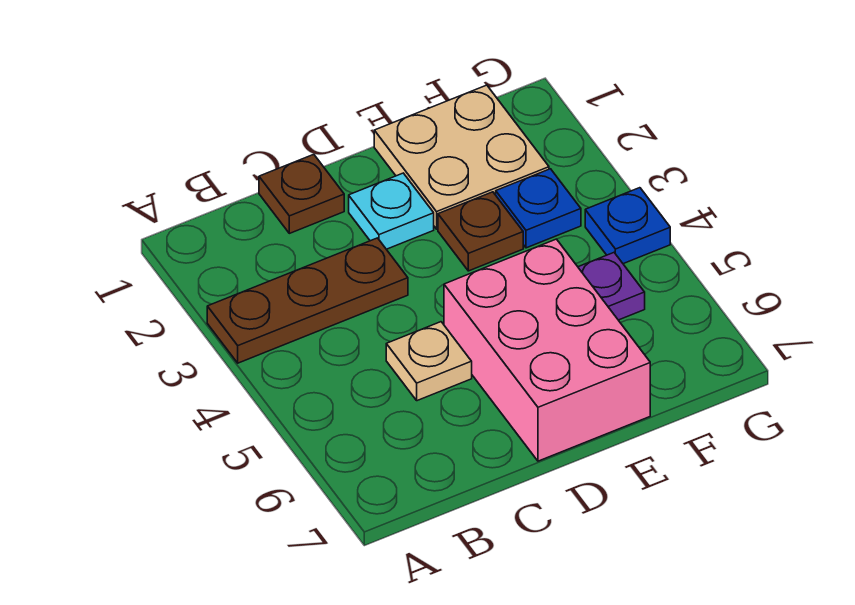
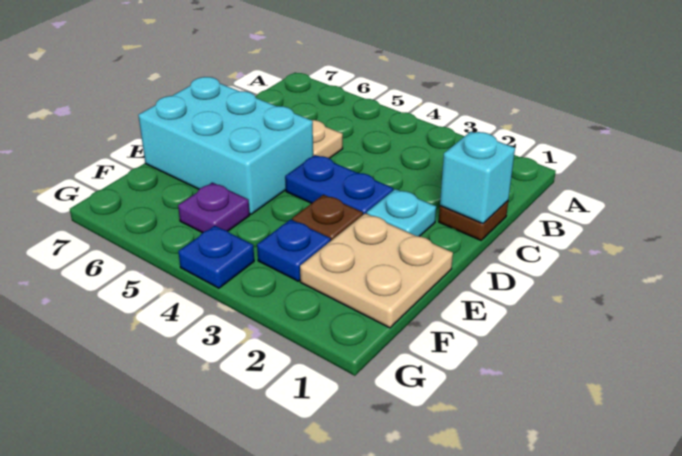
brown plate A3:C3 level 1 -> none
none -> cyan brick C1 level 2
none -> blue plate D3:D4 level 1
pink brick D5:E7 level 1 -> cyan brick D5:E7 level 1

